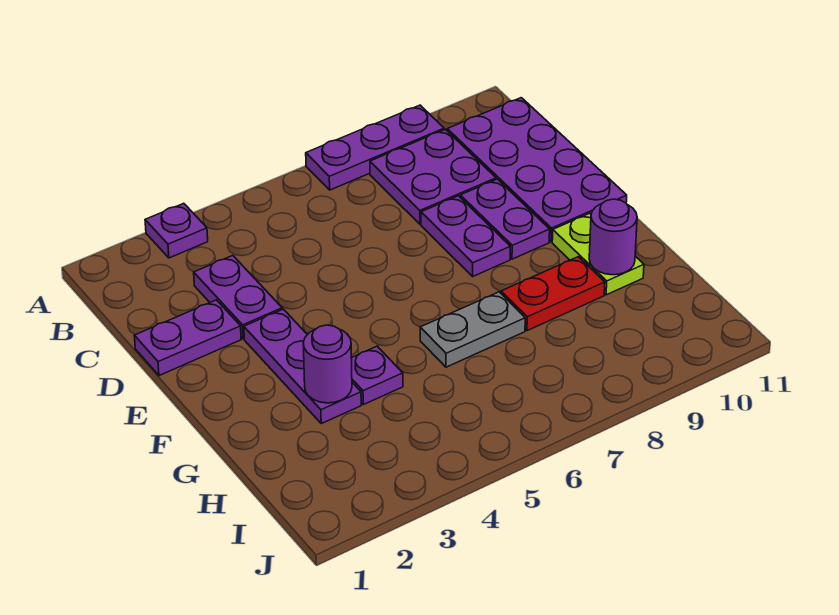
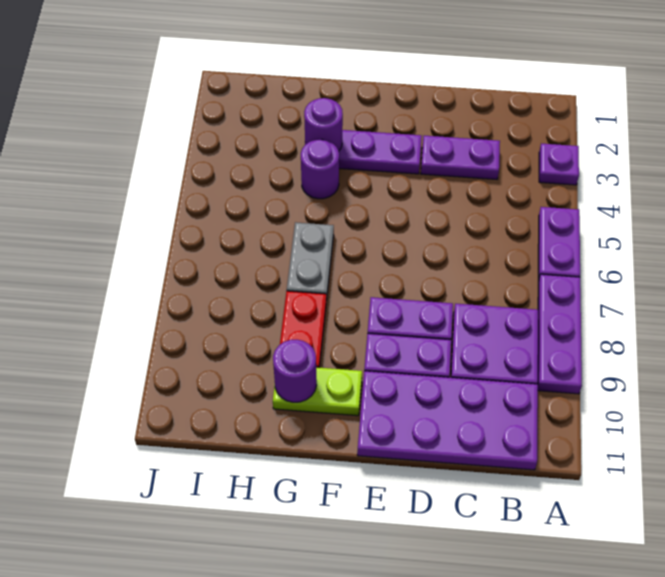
purple plate D1:D2 level 1 -> purple plate A5:A6 level 1
purple plate G4 level 1 -> purple round brick G4 level 1

